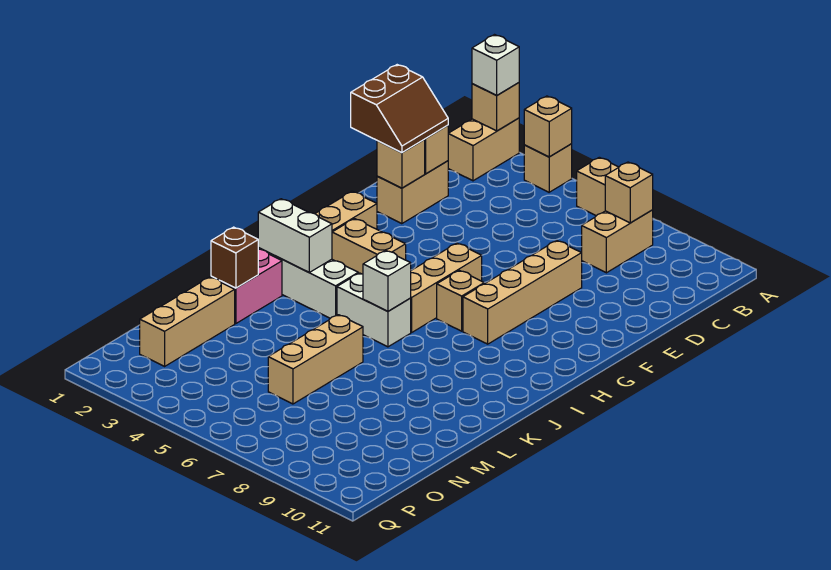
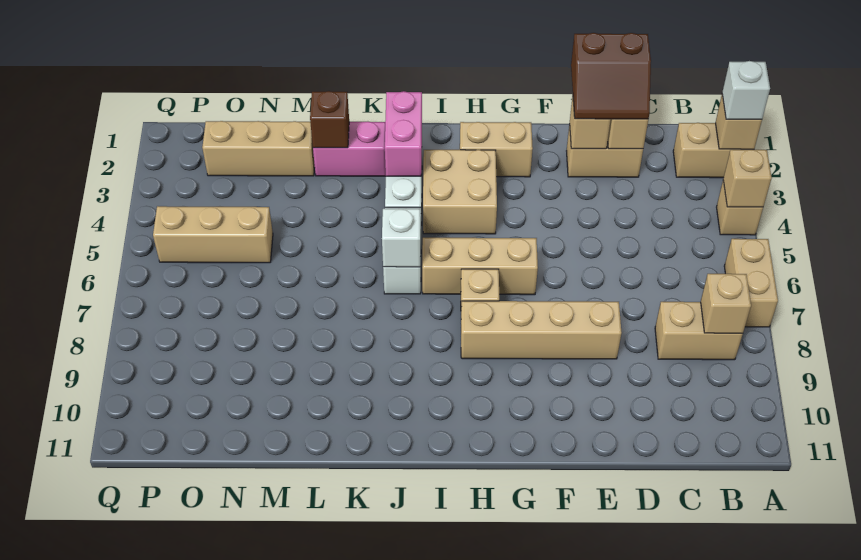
tan brick H3:H4 level 1 -> tan brick H3:I4 level 1
white brick J2:J3 level 2 -> pink brick J2:J3 level 2
tan brick L6:N6 level 1 -> tan brick N5:P5 level 1

